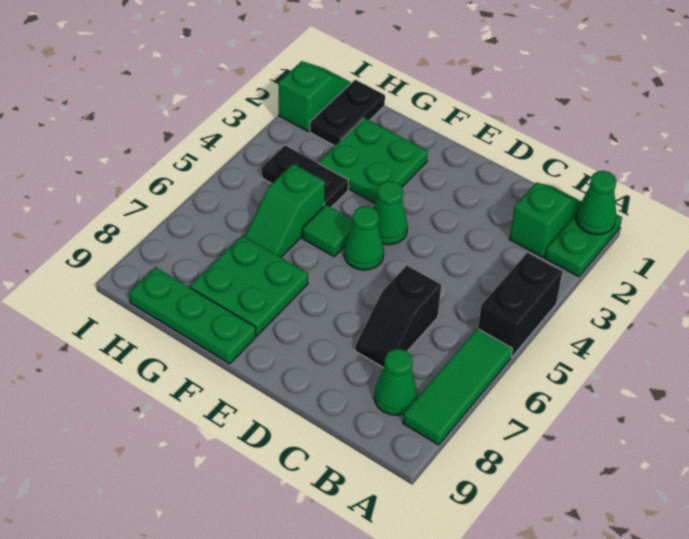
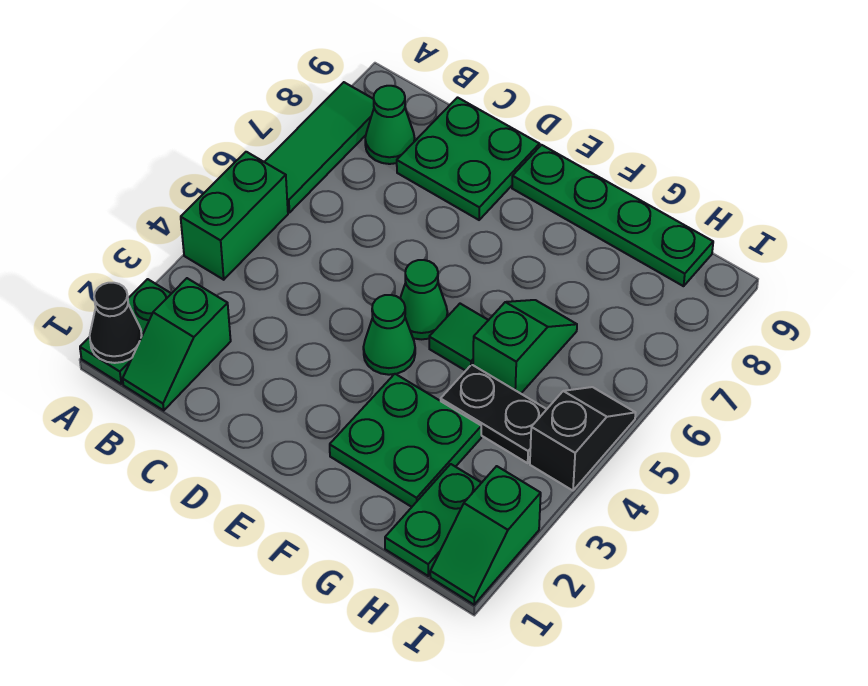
green cone A1 level 2 -> black cone A1 level 2
black brick A4:A5 level 1 -> green brick A4:A5 level 1
black slope C6:C7 level 1 top 6 -> black slope I4:I5 level 1 top 4
green plate F7:G8 level 1 -> green plate C8:D9 level 1
green plate F9:H9 level 1 -> green plate E9:H9 level 1
black plate H1:H2 level 1 -> green plate H1:H2 level 1

